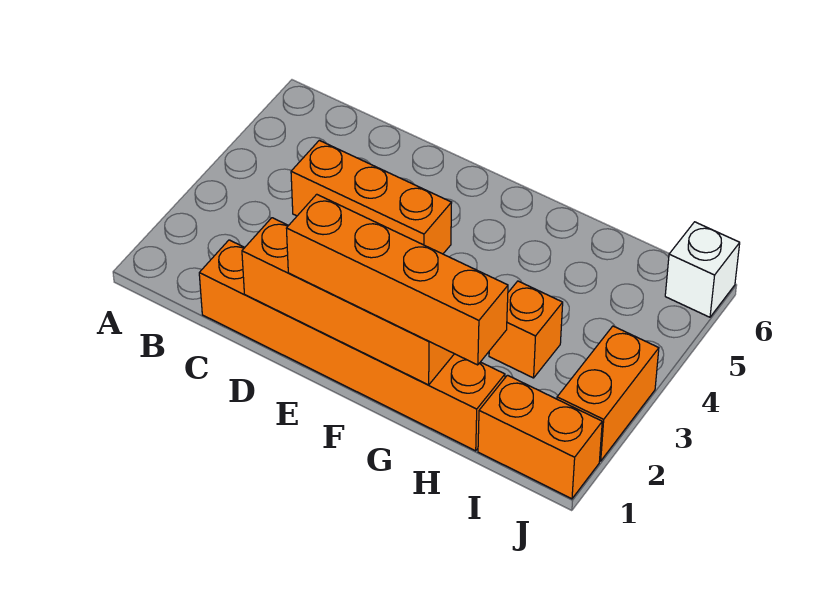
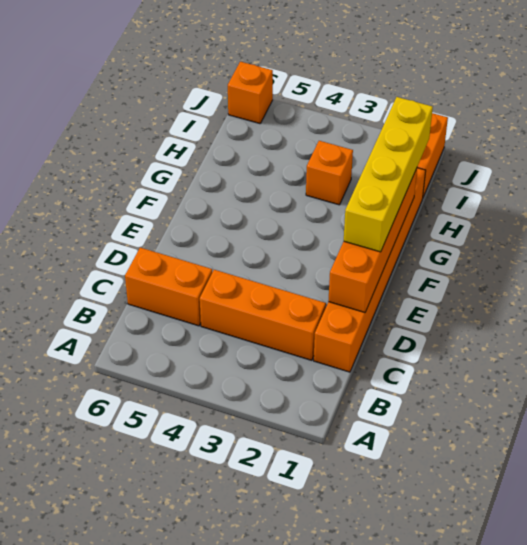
orange brick C4:E4 level 1 -> orange brick C2:C4 level 1
orange brick E1:H1 level 3 -> yellow brick E1:H1 level 3
orange brick J2:J3 level 1 -> orange brick C5:C6 level 1
white brick J6 level 1 -> orange brick J6 level 1

